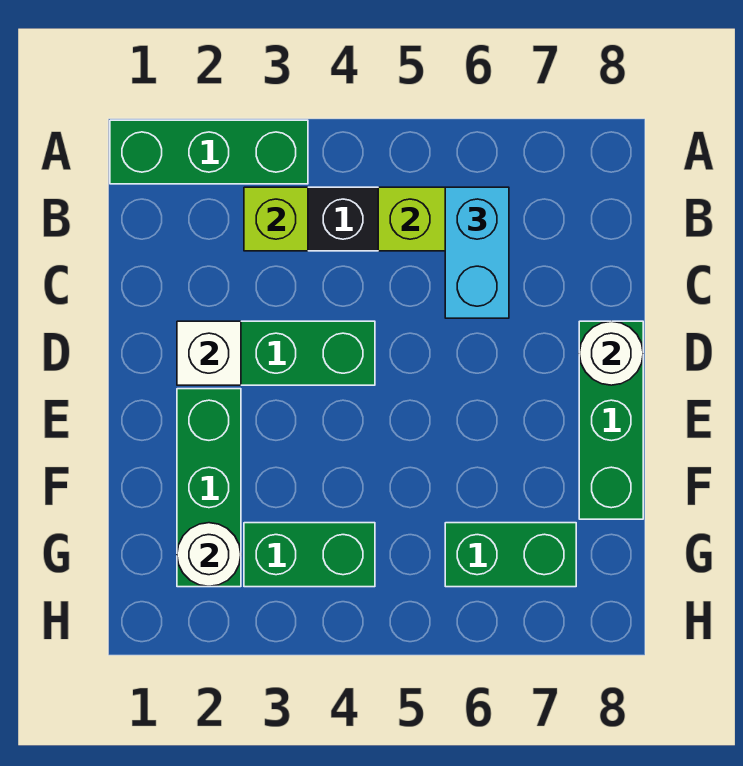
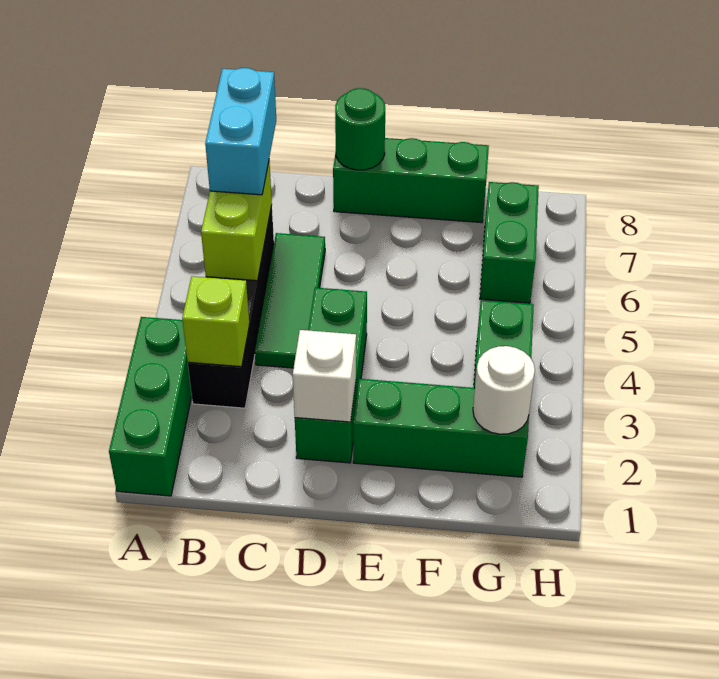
cyan brick B6:C6 level 3 -> cyan brick B6:B7 level 3
none -> green tile C4:C6 level 1
white round brick D8 level 2 -> green round brick D8 level 2

